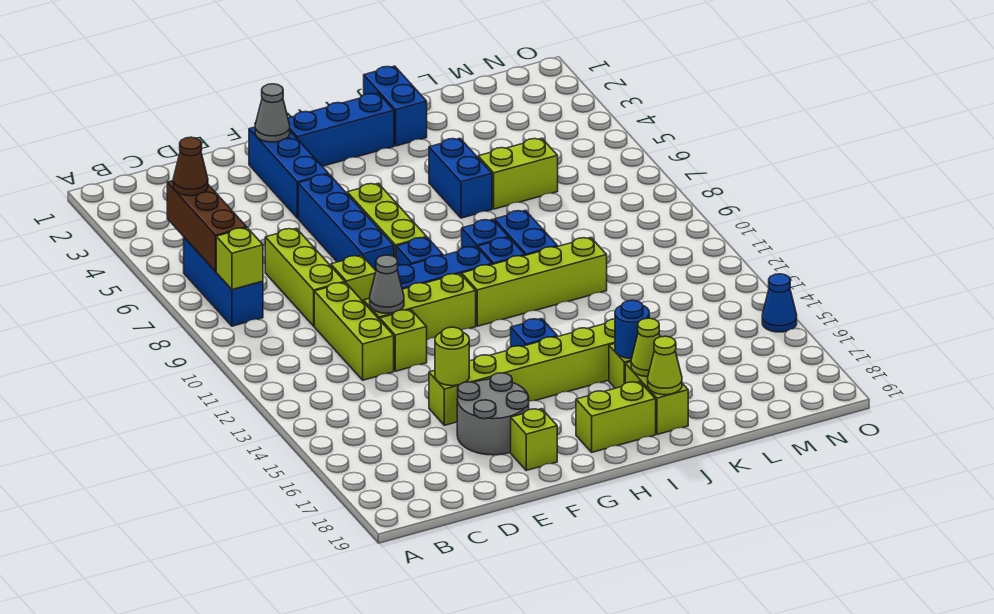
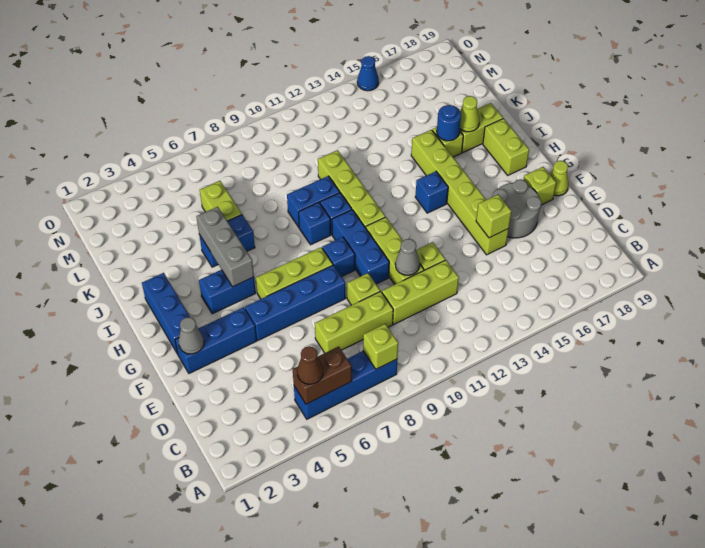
brown brick B5:B7 level 2 -> brown brick B5:B6 level 2
blue brick B6:B8 level 1 -> blue brick B5:B8 level 1
lime round brick E15 level 2 -> lime brick E15 level 2
none -> grey brick H5:J5 level 2
blue brick J1:J2 level 1 -> blue brick H4:H5 level 1
lime cone J18 level 2 -> lime cone F19 level 1

